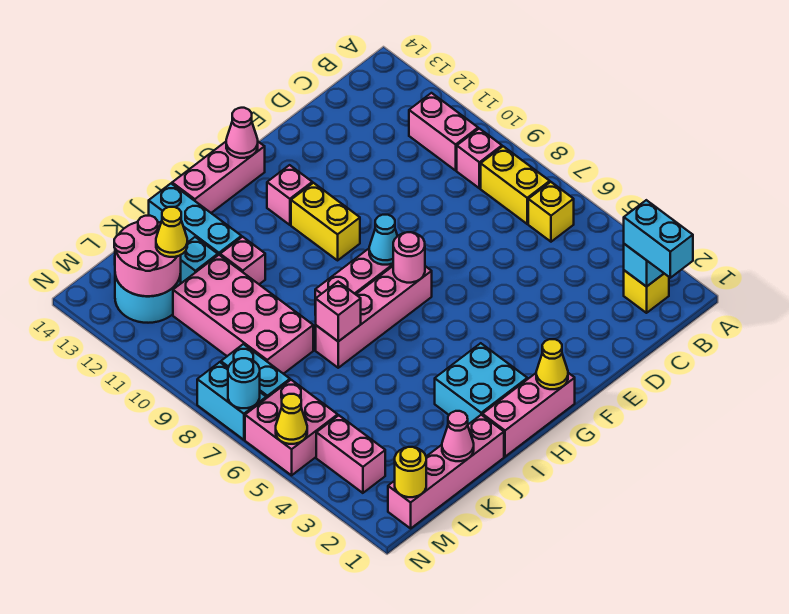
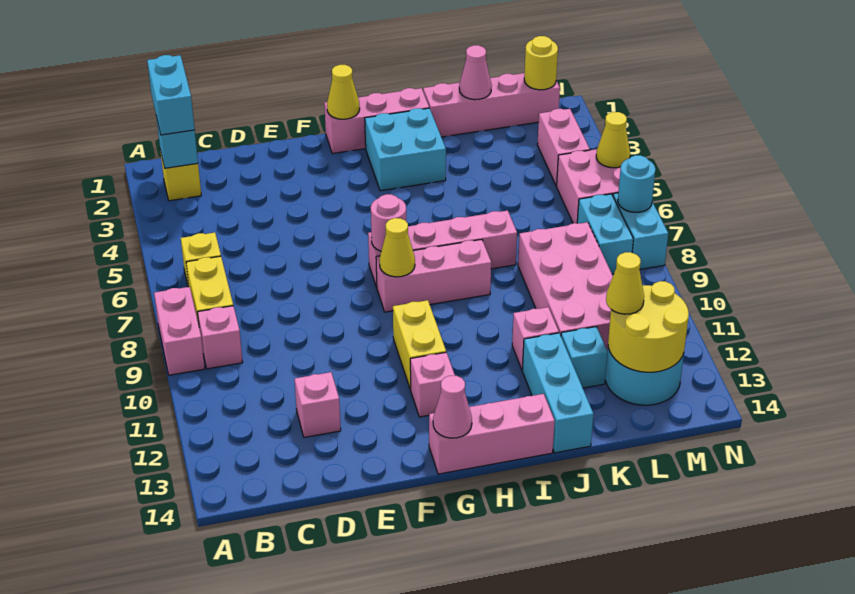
pink brick B10:B11 level 1 -> pink brick A8:A9 level 1
cyan cone G8 level 2 -> yellow cone G8 level 2
pink brick J7 level 2 -> pink brick D12 level 1
pink round brick L12:M13 level 2 -> yellow round brick L12:M13 level 2

